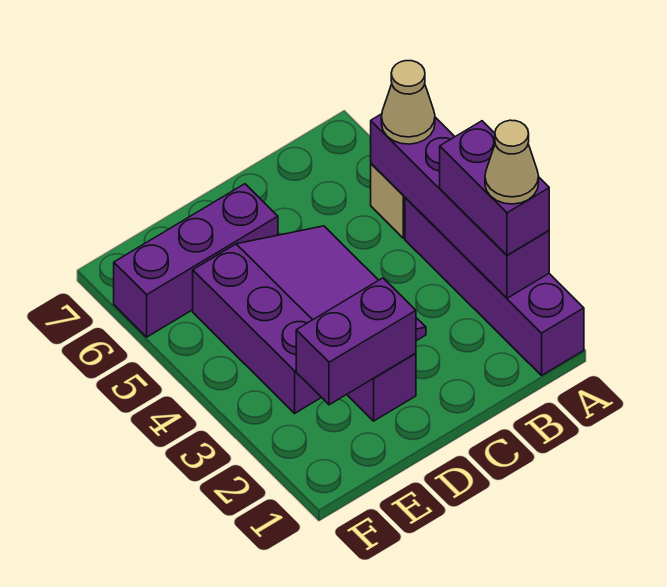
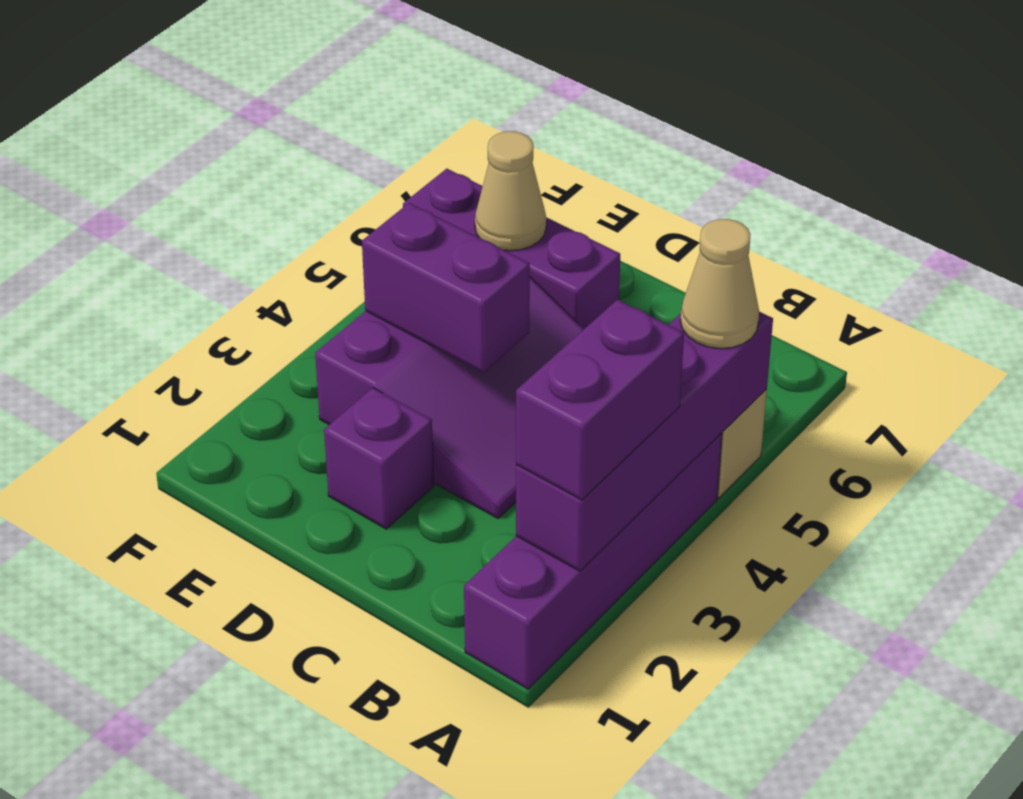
tan cone A2 level 4 -> tan cone E6 level 2
purple brick D2:E2 level 2 -> purple brick D4:E4 level 2

